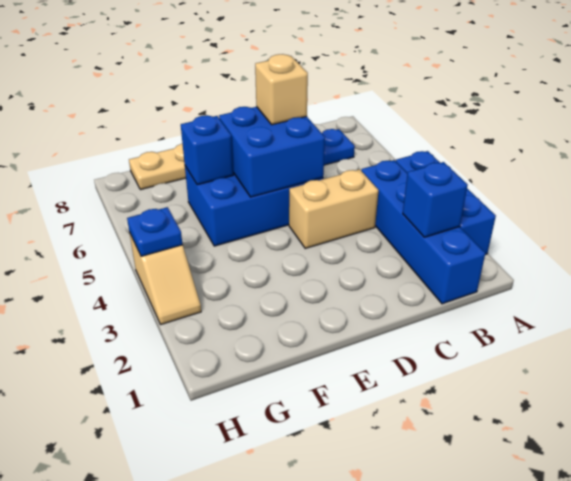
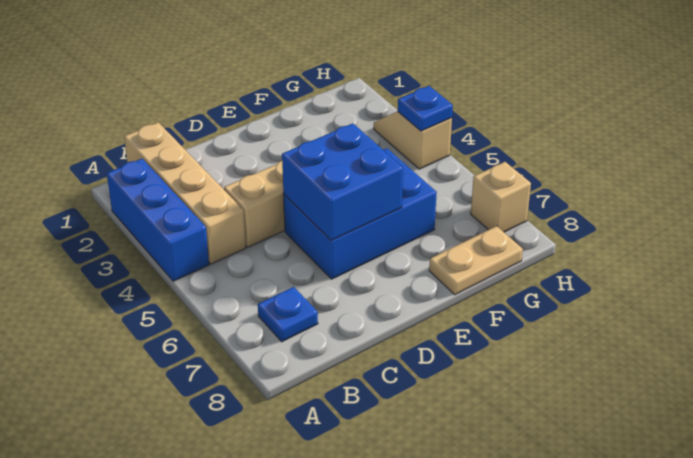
blue brick B1:B4 level 1 -> tan brick B1:B4 level 1
blue brick B2 level 2 -> none
tan brick D6 level 3 -> tan brick H7 level 1
blue brick F6 level 2 -> none

